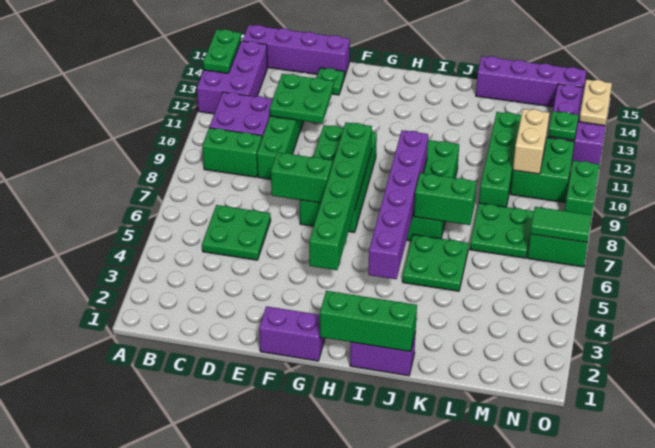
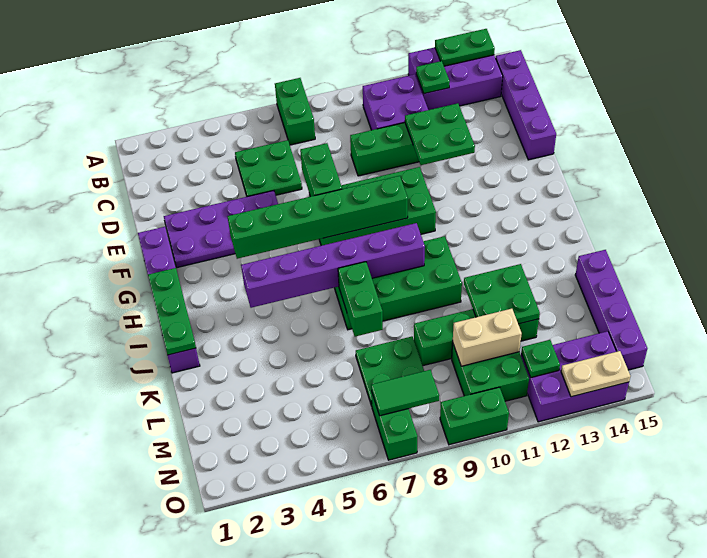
green brick B9:C9 level 1 -> green brick A7:B7 level 1
none -> purple plate E2:F5 level 1
green plate E14 level 1 -> green plate B12 level 2
green brick H1:J1 level 2 -> green plate H1:J1 level 2
green plate J5:K6 level 1 -> green plate K11:L12 level 2
green tile N7:O7 level 2 -> green tile N7:N8 level 2

